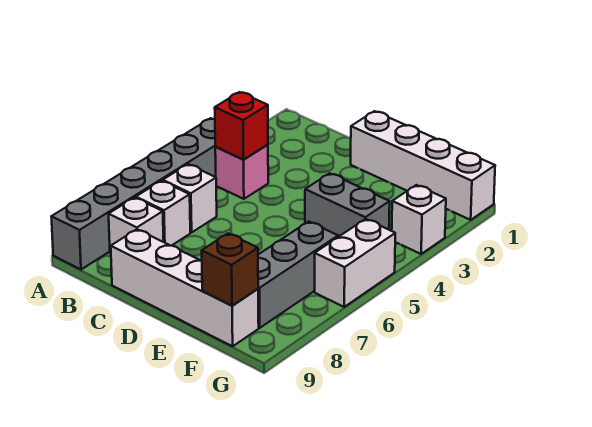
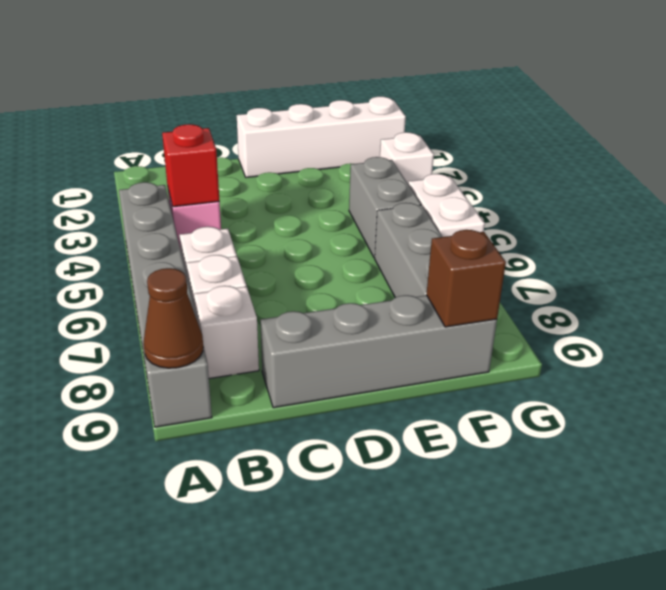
none -> brown cone A9 level 2
white brick C9:F9 level 1 -> grey brick C9:F9 level 1
grey brick E4:F4 level 1 -> grey brick F4:F5 level 1

